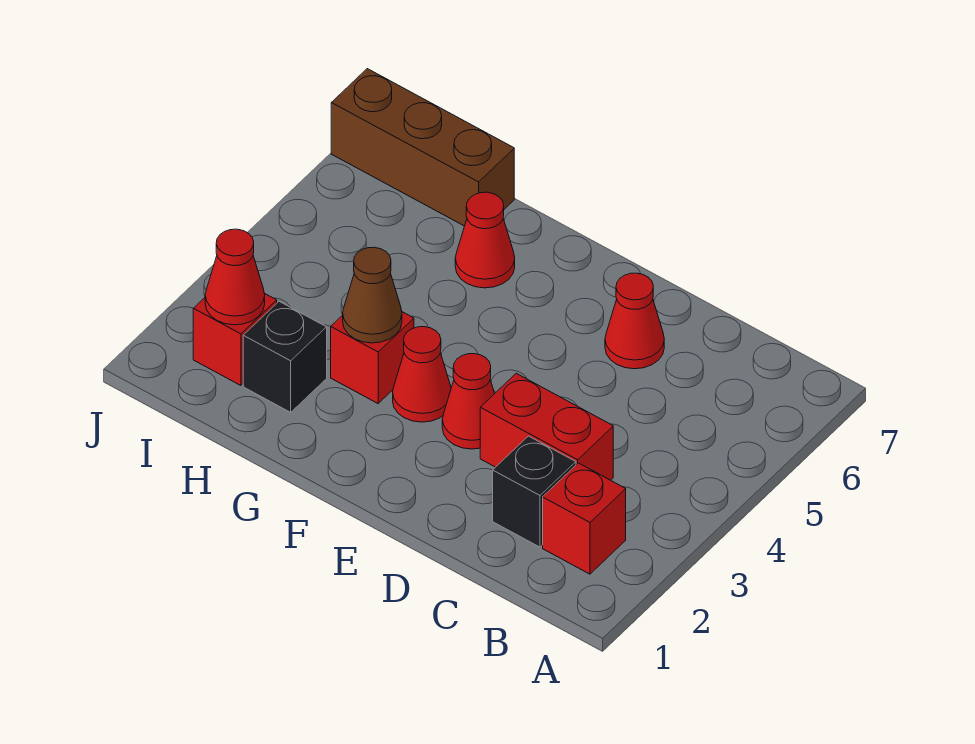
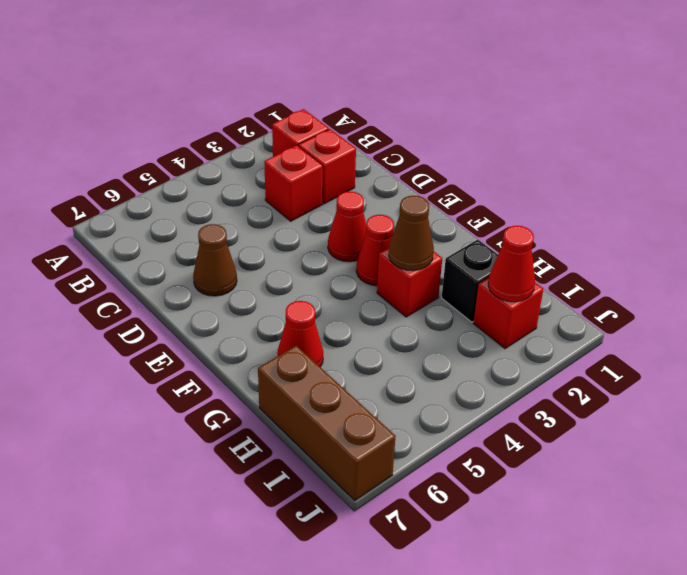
black brick C2 level 1 -> red brick C2 level 1
red brick C3:D3 level 1 -> red brick C3 level 1
red cone D6 level 1 -> brown cone D6 level 1

